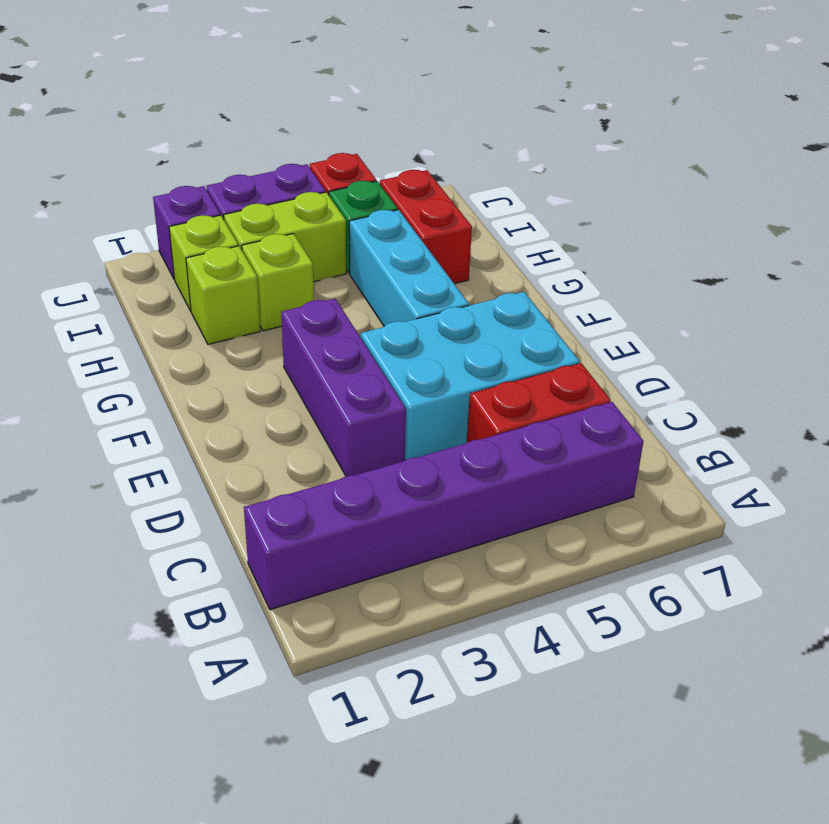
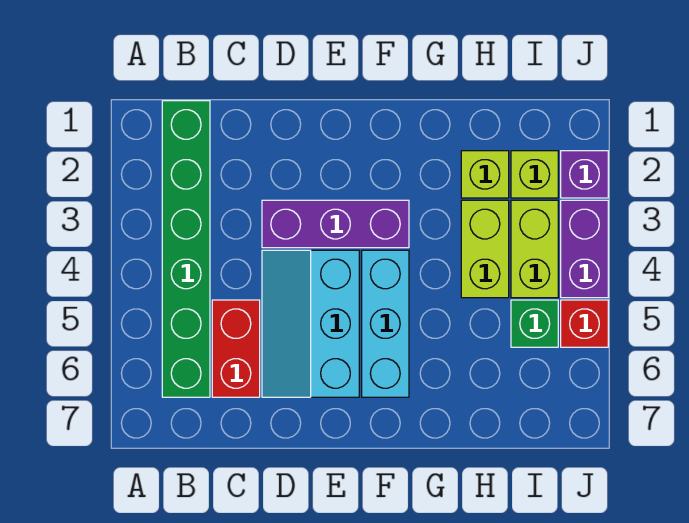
purple brick B1:B6 level 1 -> green brick B1:B6 level 1
cyan brick D4:E6 level 1 -> cyan slope D4:E6 level 1 top E
cyan brick F5:H5 level 1 -> cyan brick F4:F6 level 1
lime brick H3 level 1 -> lime brick H3:H4 level 1
red brick H6:I6 level 1 -> none

